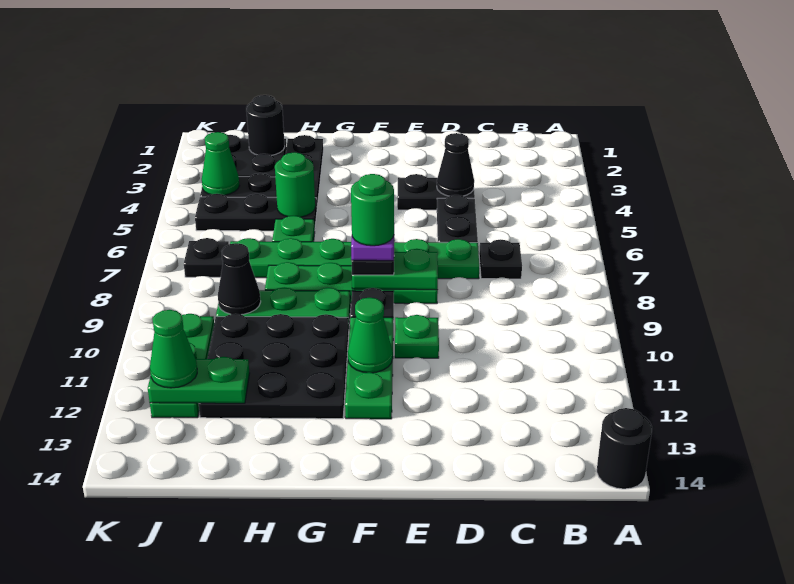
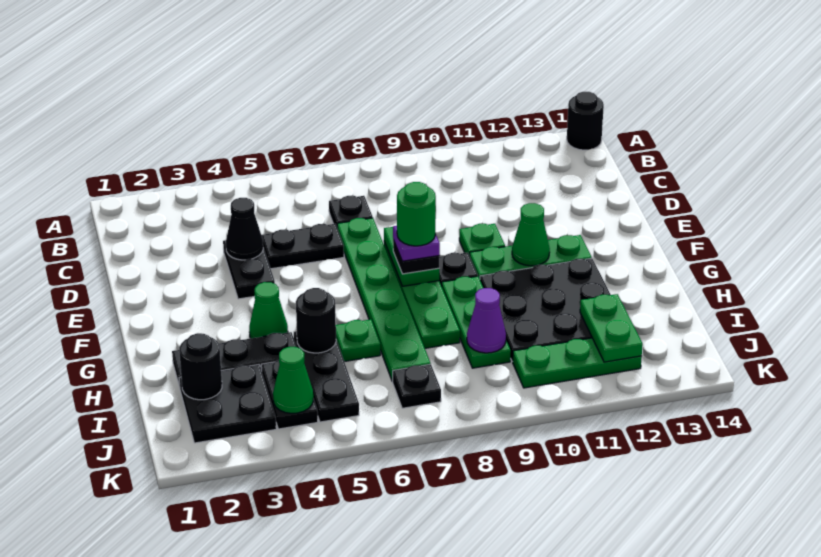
green round brick H5 level 2 -> black round brick H5 level 2
black cone I9 level 2 -> purple cone I9 level 2
green cone J12 level 3 -> green cone G4 level 1

